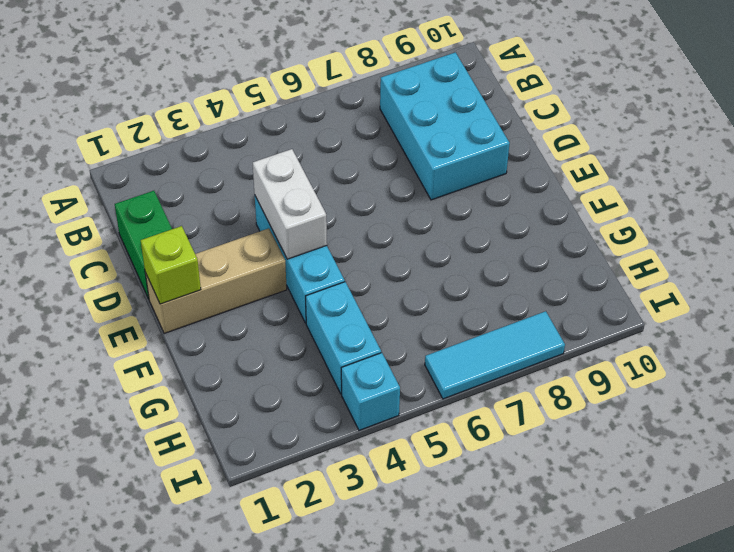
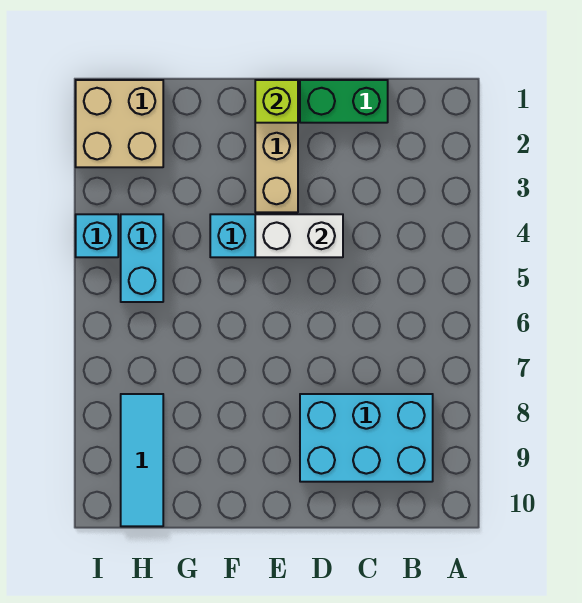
cyan brick G4:H4 level 1 -> cyan brick H4:H5 level 1
none -> tan brick H1:I2 level 1
cyan tile I6:I8 level 1 -> cyan tile H8:H10 level 1

